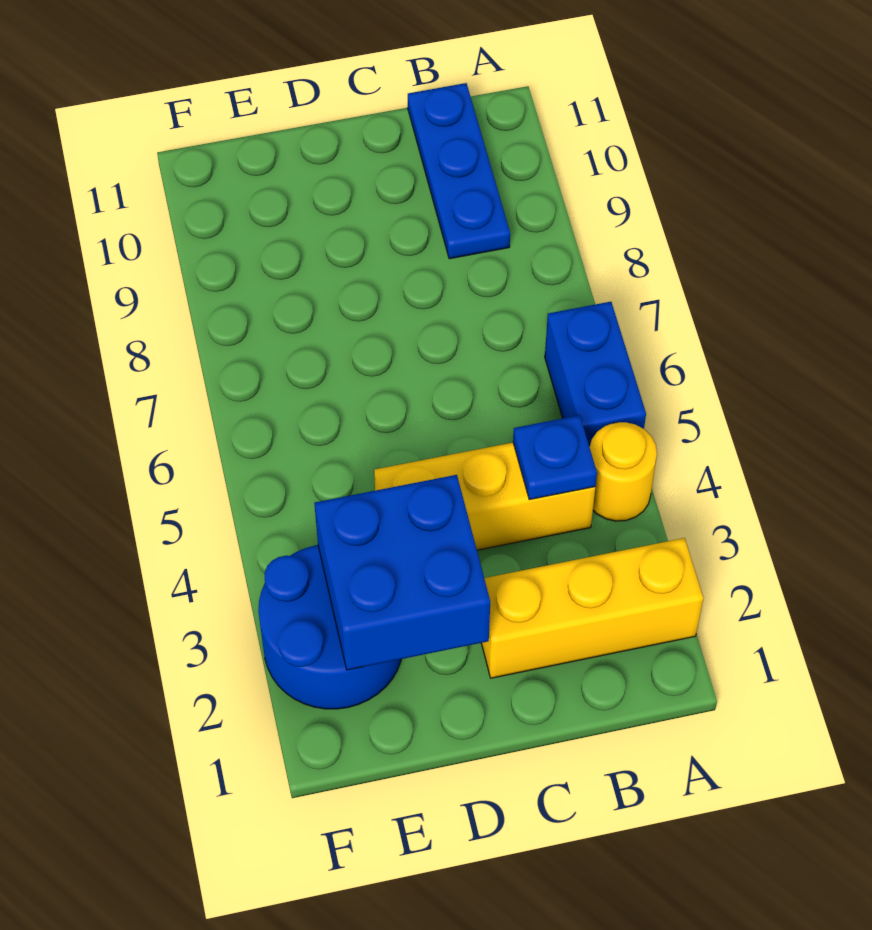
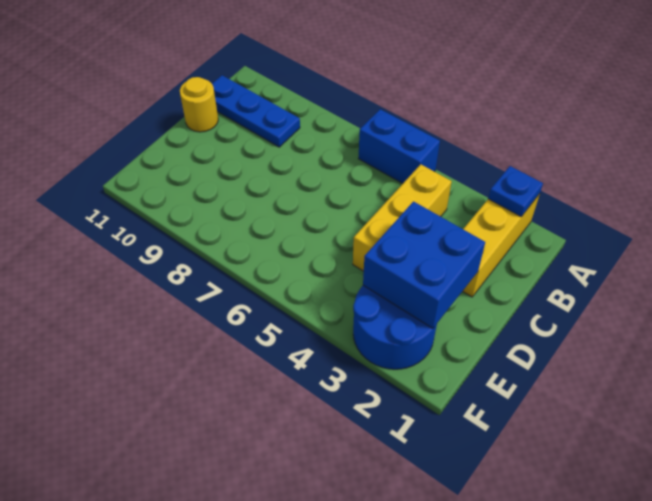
yellow round brick A4 level 1 -> yellow round brick C11 level 1
blue plate B4 level 2 -> blue plate A2 level 2

